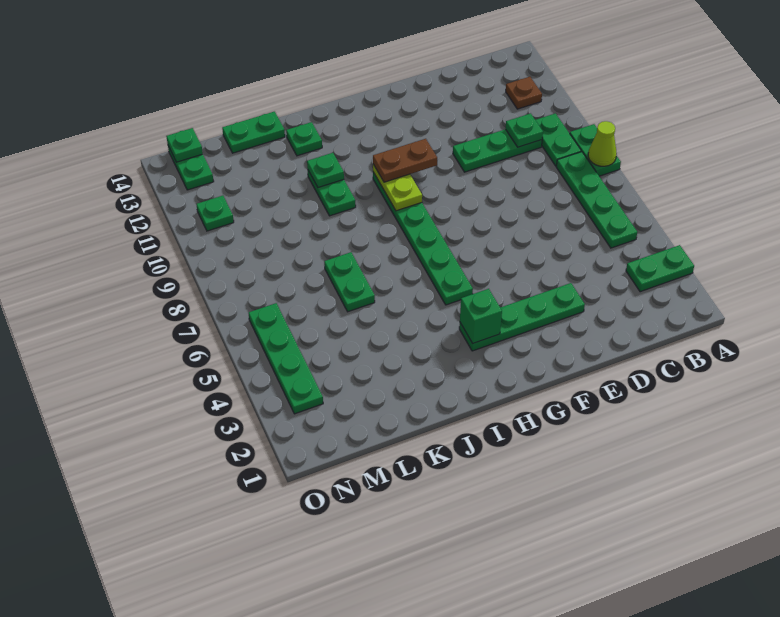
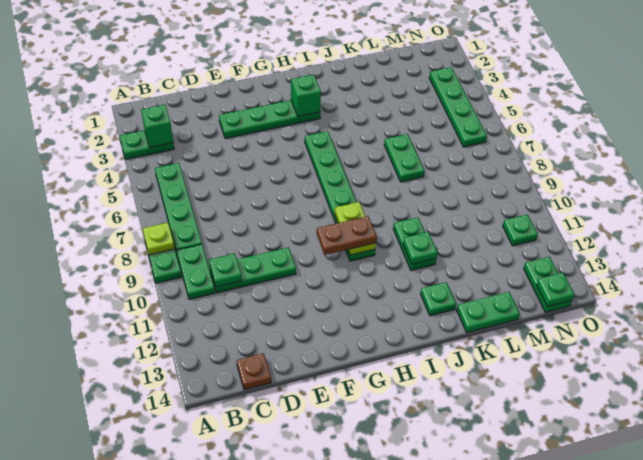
lime cone A8 level 2 -> lime plate A8 level 2
none -> green brick B3 level 2
brown plate B12 level 1 -> brown plate C14 level 1

